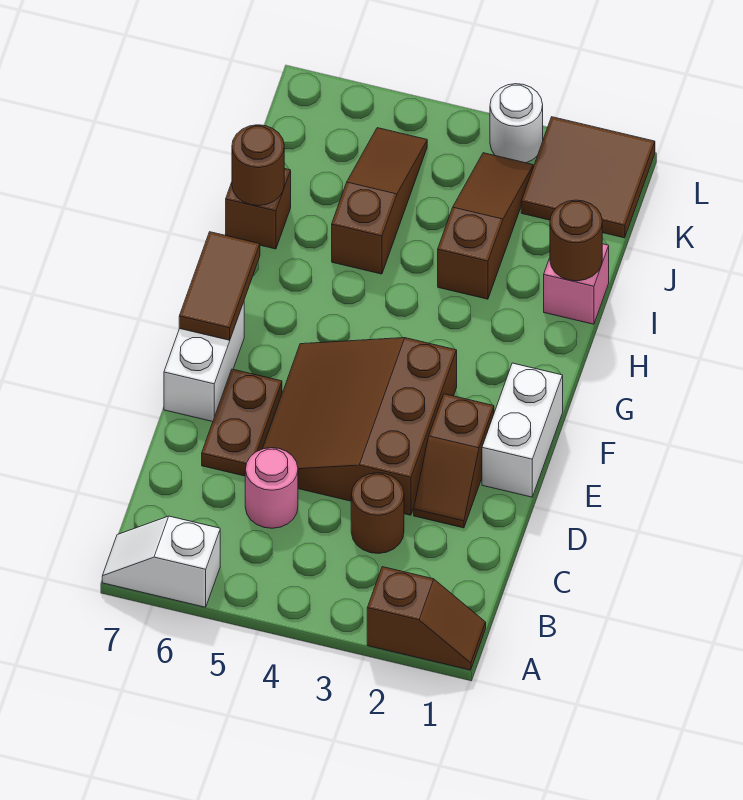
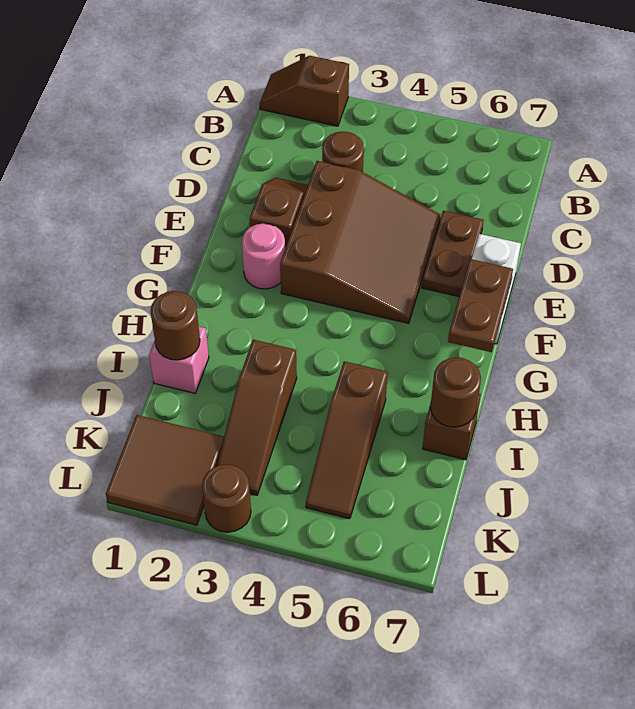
white slope A6:A7 level 1 top 6 -> none
pink round brick C5 level 1 -> pink round brick F2 level 1
white brick E1:F1 level 1 -> none
brown tile F7:G7 level 2 -> brown plate F7:G7 level 2
white round brick L3 level 1 -> brown round brick L3 level 1

